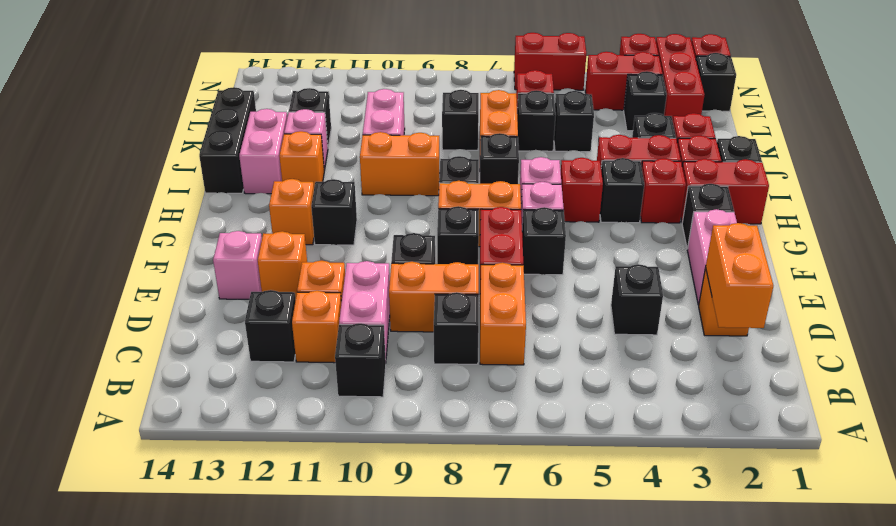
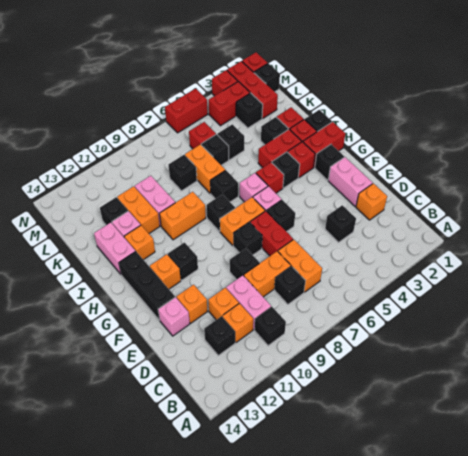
orange brick C2:D2 level 2 -> orange brick J11:K11 level 1
black brick I14:K14 level 1 -> black brick F13:H13 level 1

